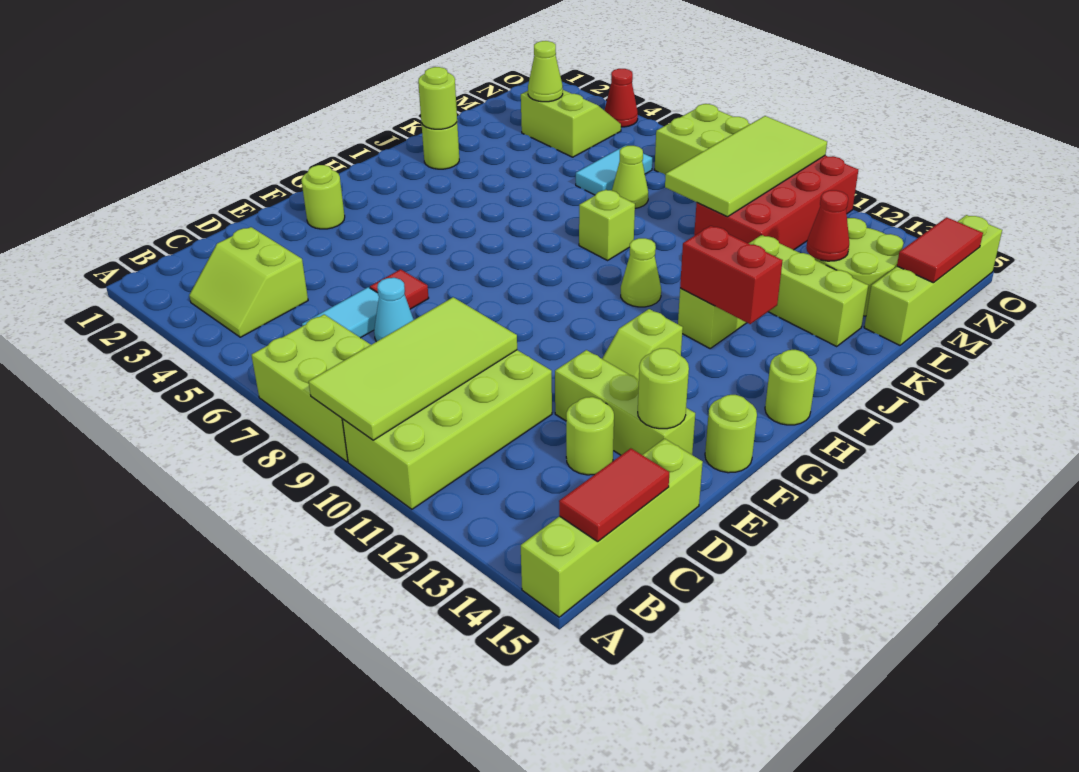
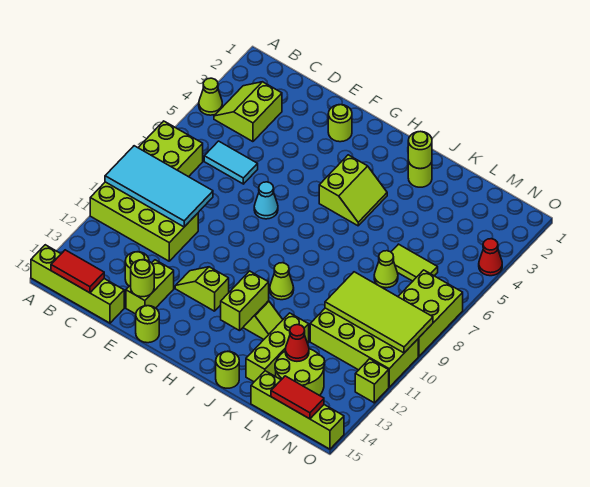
lime tile A9:D10 level 2 -> cyan tile A9:D10 level 2
cyan cone D7 level 1 -> cyan cone F7 level 1
red tile E6 level 1 -> none
lime brick E12:E14 level 1 -> lime brick E13:E14 level 1
lime round brick H15 level 1 -> lime round brick J15 level 1
red brick I12:I13 level 2 -> lime brick I12:I13 level 2
lime brick J8 level 1 -> lime brick O12 level 1
cyan tile L6:M6 level 1 -> lime tile L6:M6 level 1
red brick L10:O11 level 1 -> lime brick L10:O11 level 1
lime slope M3:N4 level 1 top M -> lime slope H4:I5 level 1 top H
lime cone M3 level 2 -> lime cone A4 level 1

